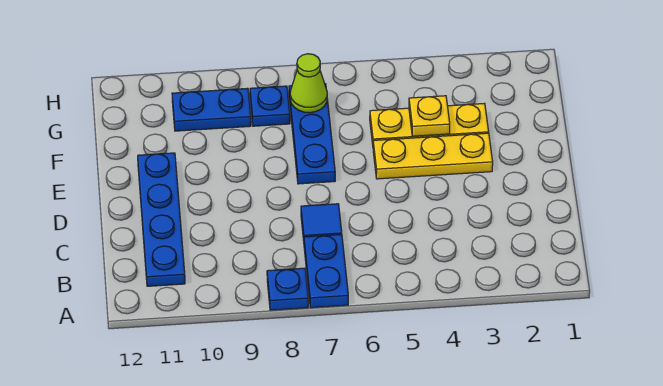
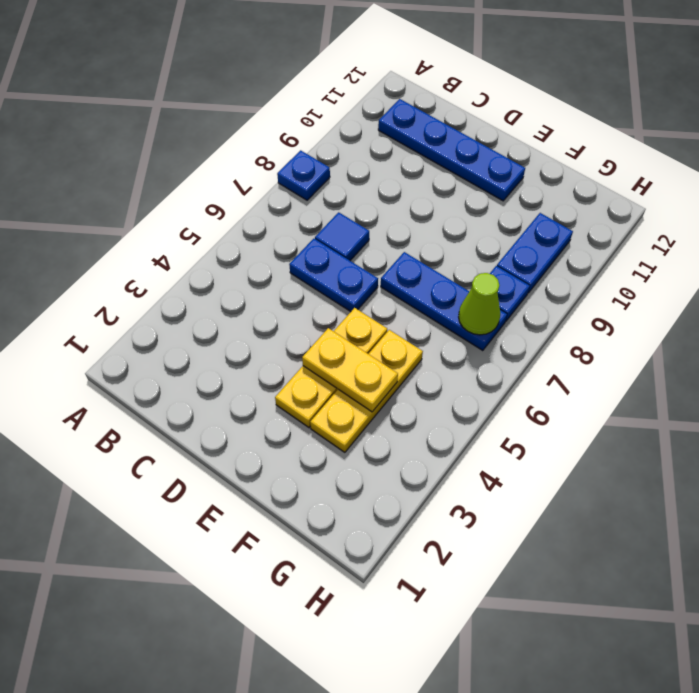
blue plate A7:B7 level 1 -> blue plate C6:D6 level 1
yellow plate F4 level 2 -> yellow plate E4:F4 level 2

